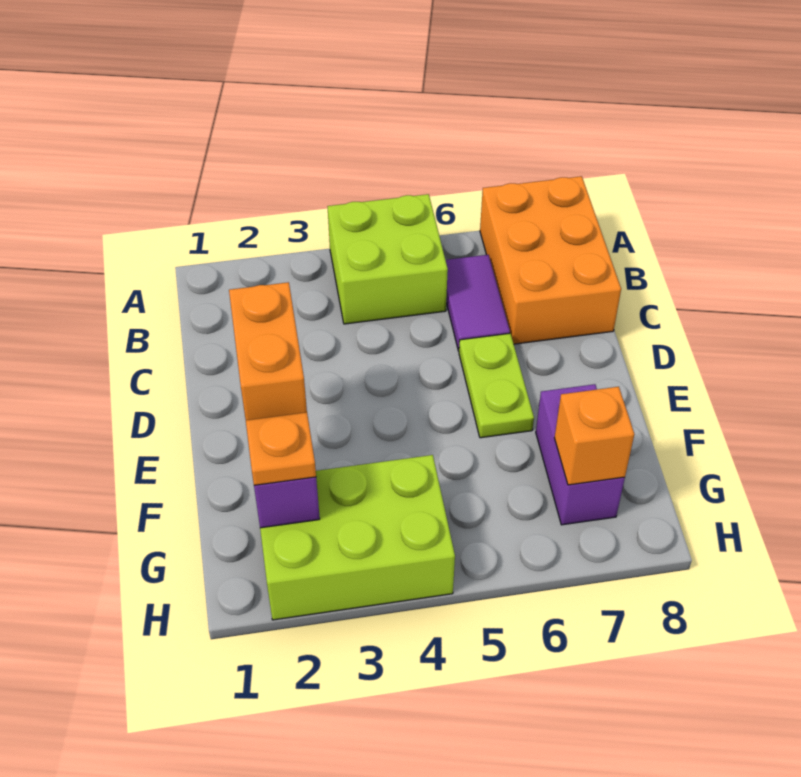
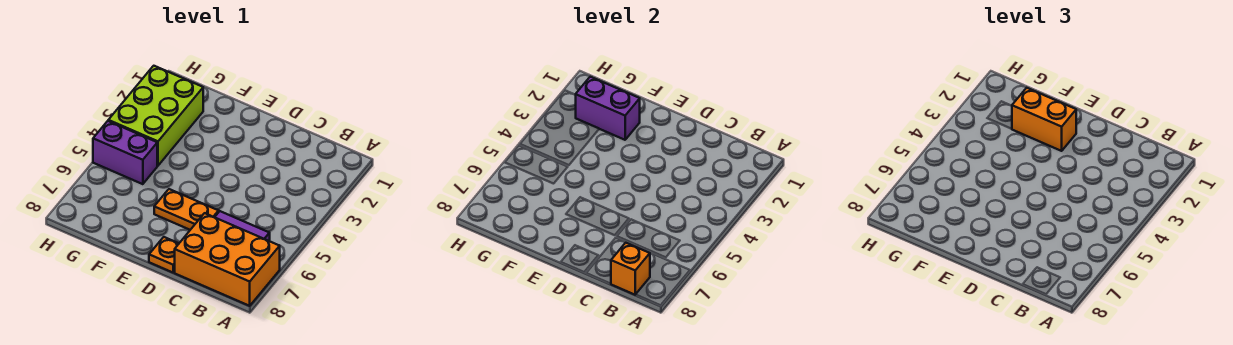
lime brick A4:B5 level 1 -> none
lime plate D6:E6 level 1 -> orange plate D6:E6 level 1
purple brick F7:G7 level 1 -> purple brick G5:H5 level 1
orange plate G2 level 3 -> orange plate D8 level 1
orange brick G7 level 2 -> orange brick B8 level 2

